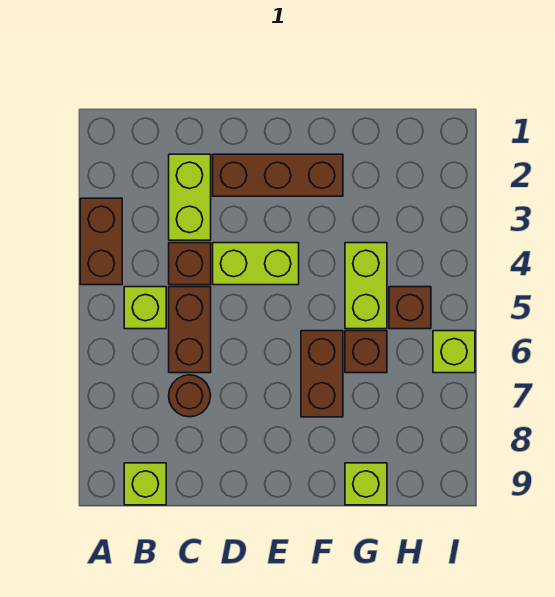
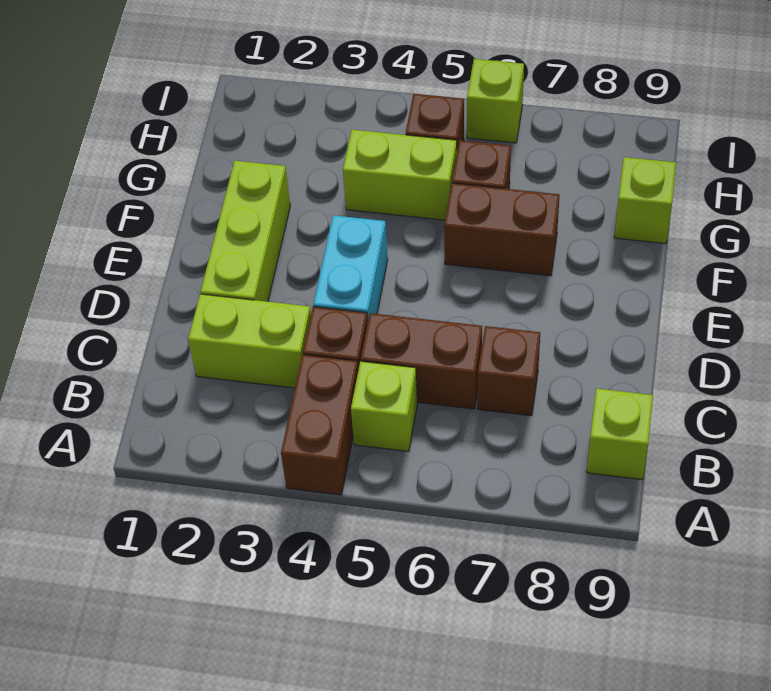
brown brick A3:A4 level 1 -> brown brick A4:B4 level 1
brown round brick C7 level 1 -> brown brick C7 level 1
brown brick D2:F2 level 1 -> lime brick D2:F2 level 1
lime brick D4:E4 level 1 -> cyan brick D4:E4 level 1

